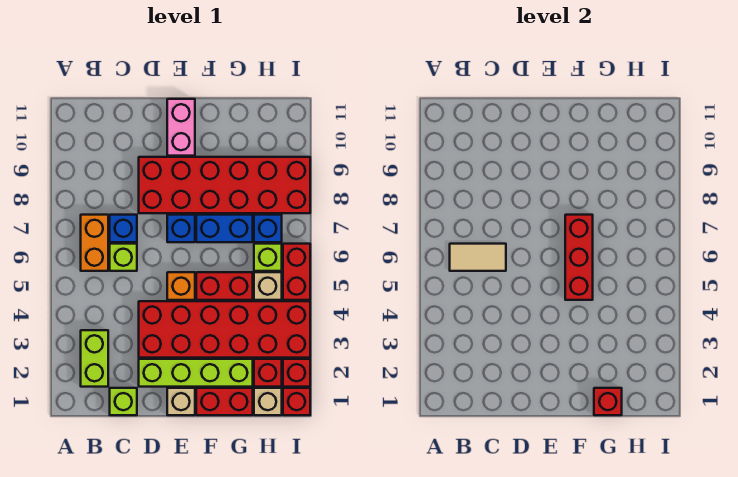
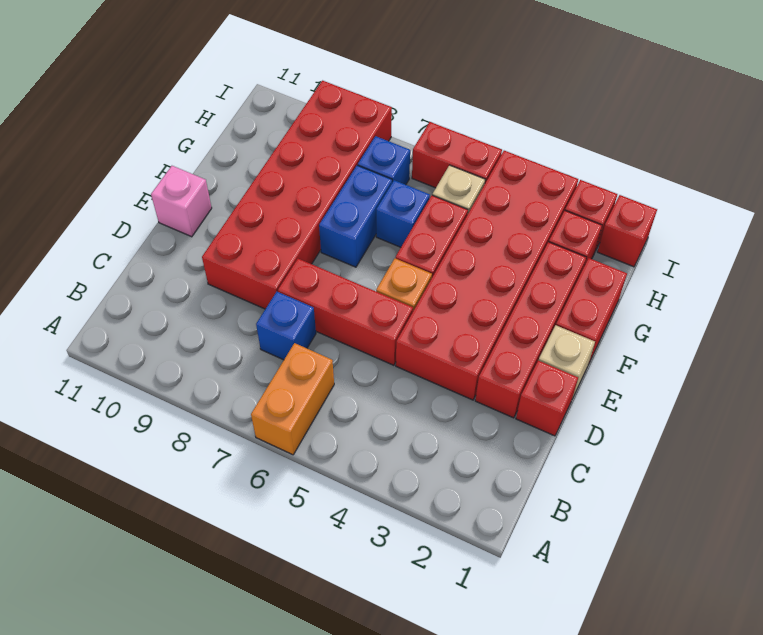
lime brick B2:B3 level 1 -> none
orange brick B6:B7 level 1 -> orange brick A6:B6 level 1
tan tile B6:C6 level 2 -> none
lime brick C1 level 1 -> none
lime brick C6 level 1 -> none
lime brick D2:G2 level 1 -> red brick D2:G2 level 1
blue brick E7 level 1 -> blue brick G6 level 1
pink brick E10:E11 level 1 -> pink brick E11 level 1
red brick F5:F7 level 2 -> red brick D5:D7 level 1
red brick G1 level 2 -> red brick D1 level 1
tan brick H1 level 1 -> none
lime brick H6 level 1 -> none

